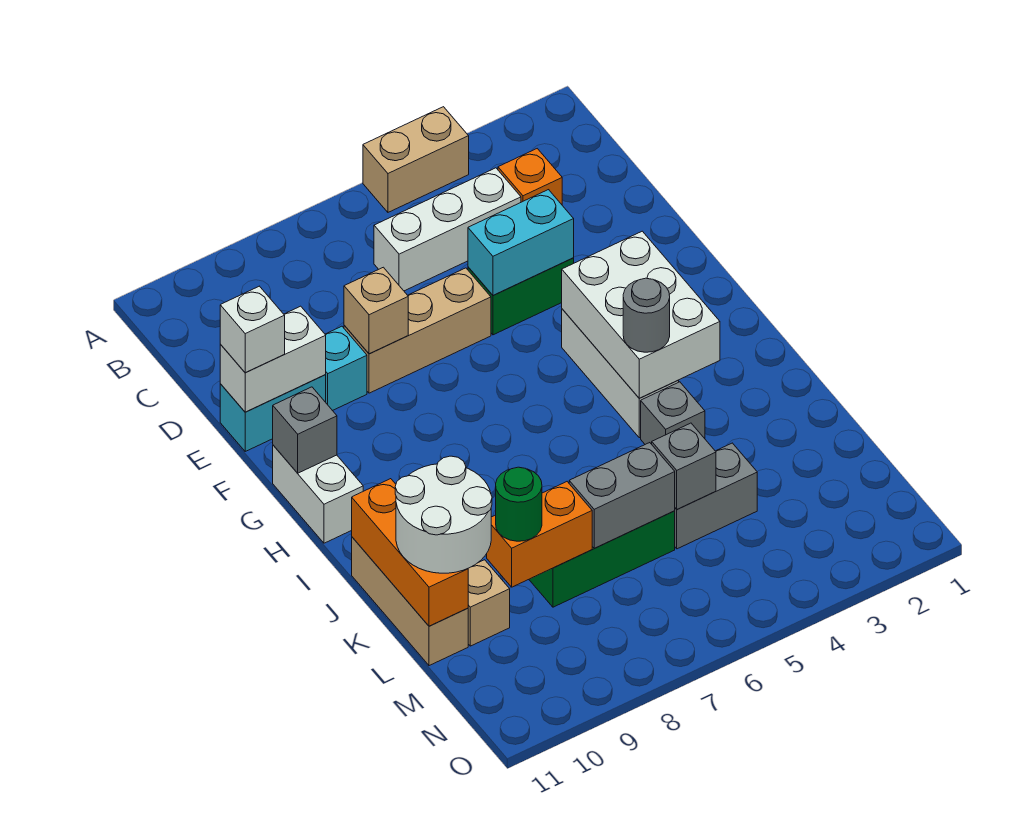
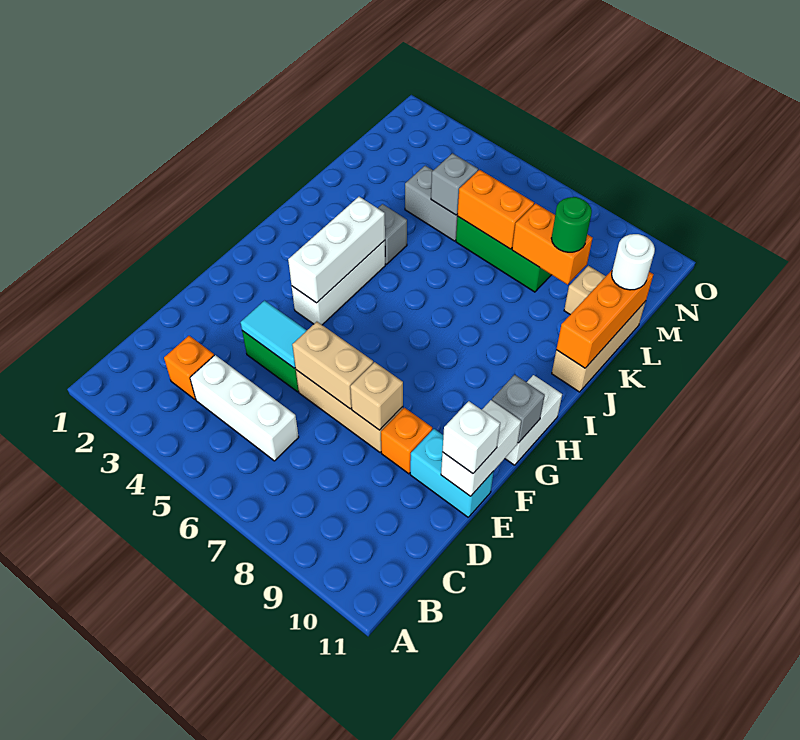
tan brick A4:A5 level 1 -> tan brick E6:E7 level 2
cyan brick E4:E5 level 2 -> cyan tile E4:E5 level 2
cyan brick E9 level 1 -> orange brick E9 level 1
white brick E10:E11 level 2 -> white brick E11:F11 level 2
white brick G3:I4 level 2 -> white brick G4:I4 level 2
grey round brick I4 level 3 -> none
white round brick K10:L11 level 3 -> white round brick L11 level 3
grey brick L6:L7 level 2 -> orange brick L6:L7 level 2

